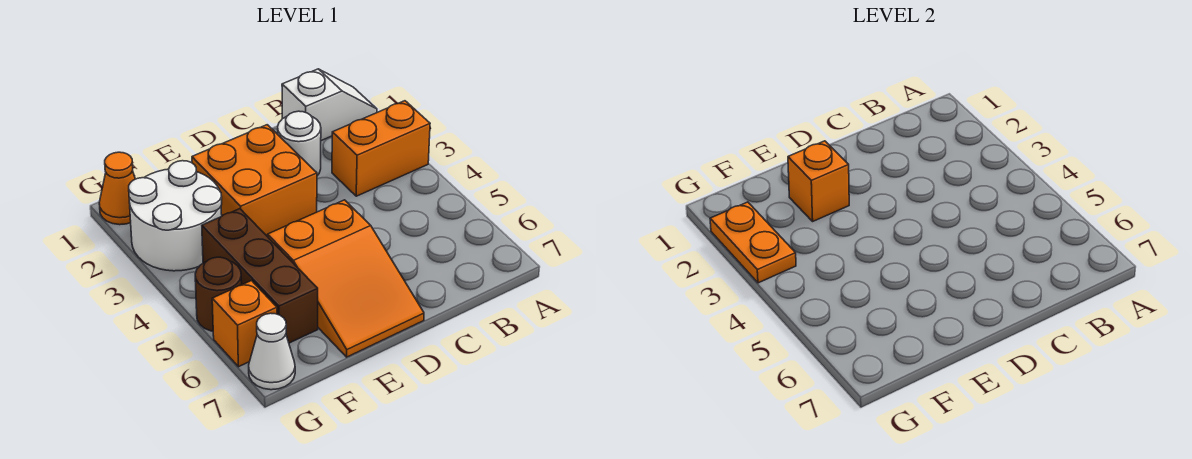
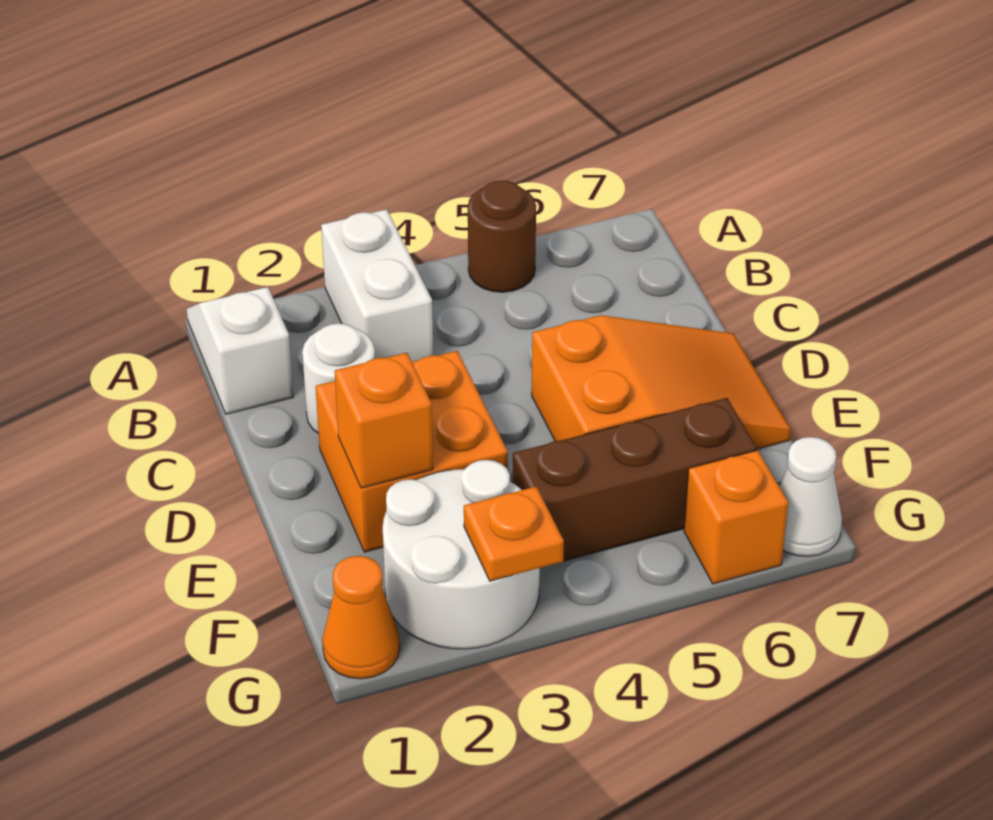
orange brick A3:B3 level 1 -> white brick A3:B3 level 1
orange plate G2:G3 level 2 -> orange plate G3 level 2
brown round brick G5 level 1 -> brown round brick A5 level 1

